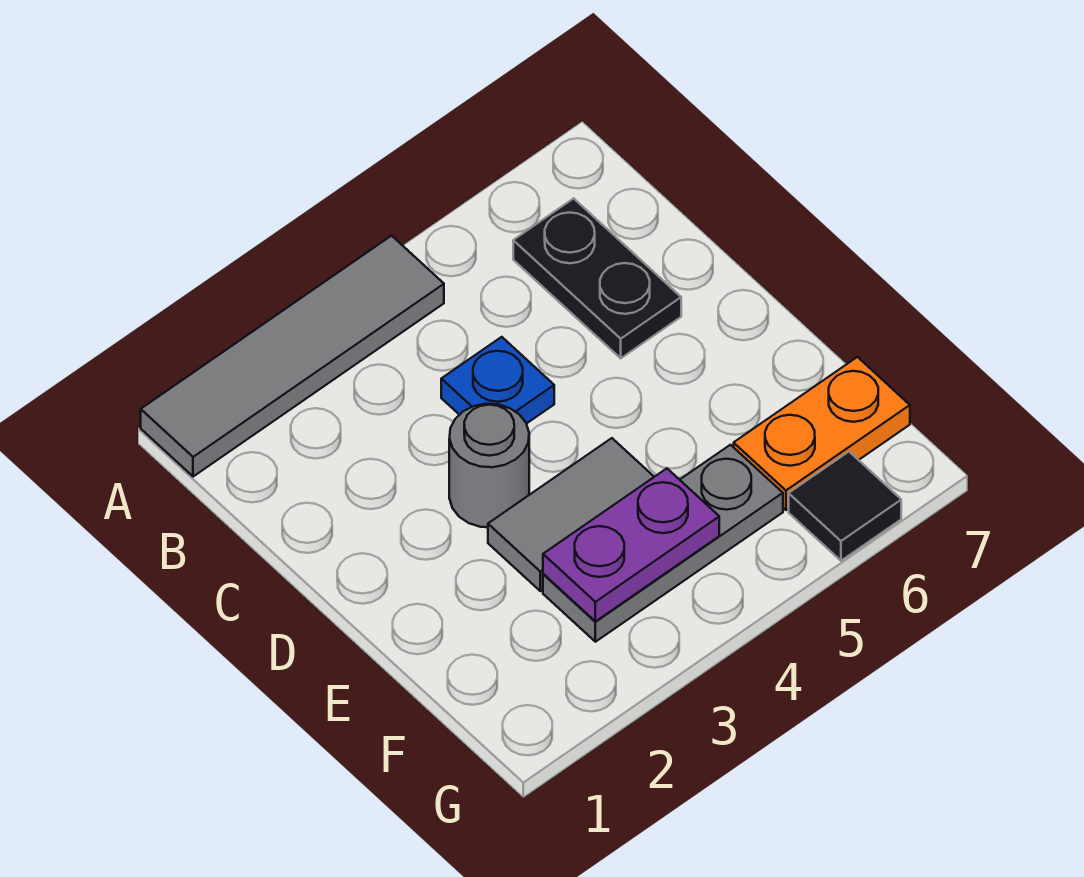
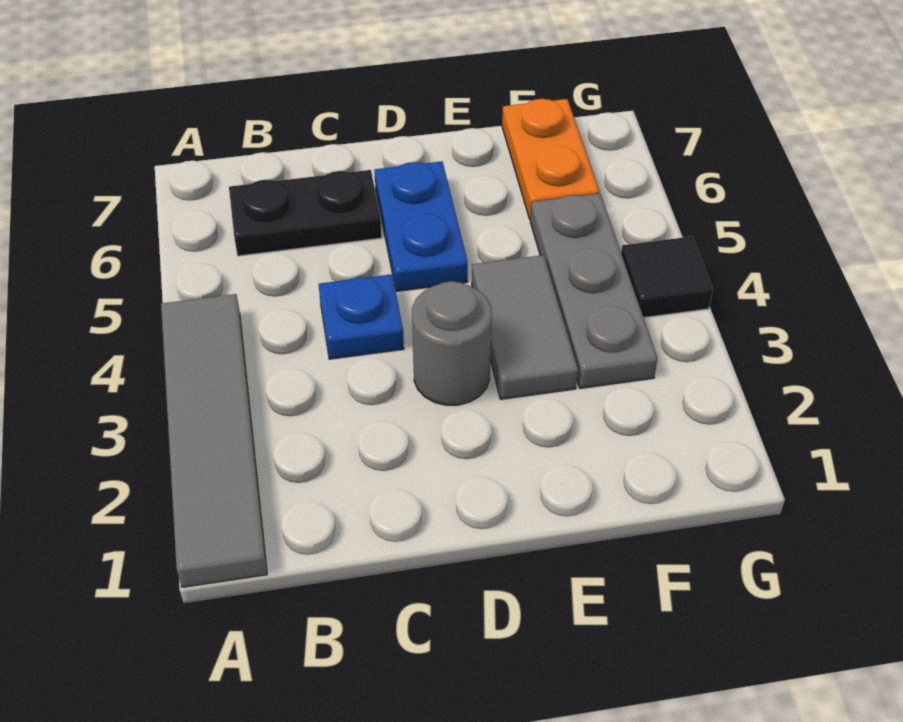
none -> blue plate D5:D6 level 1
purple plate F3:F4 level 2 -> none
black tile G6 level 1 -> black tile G4 level 1

